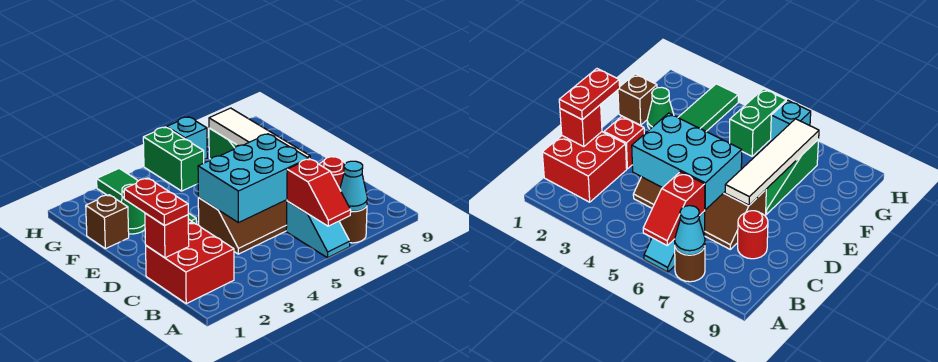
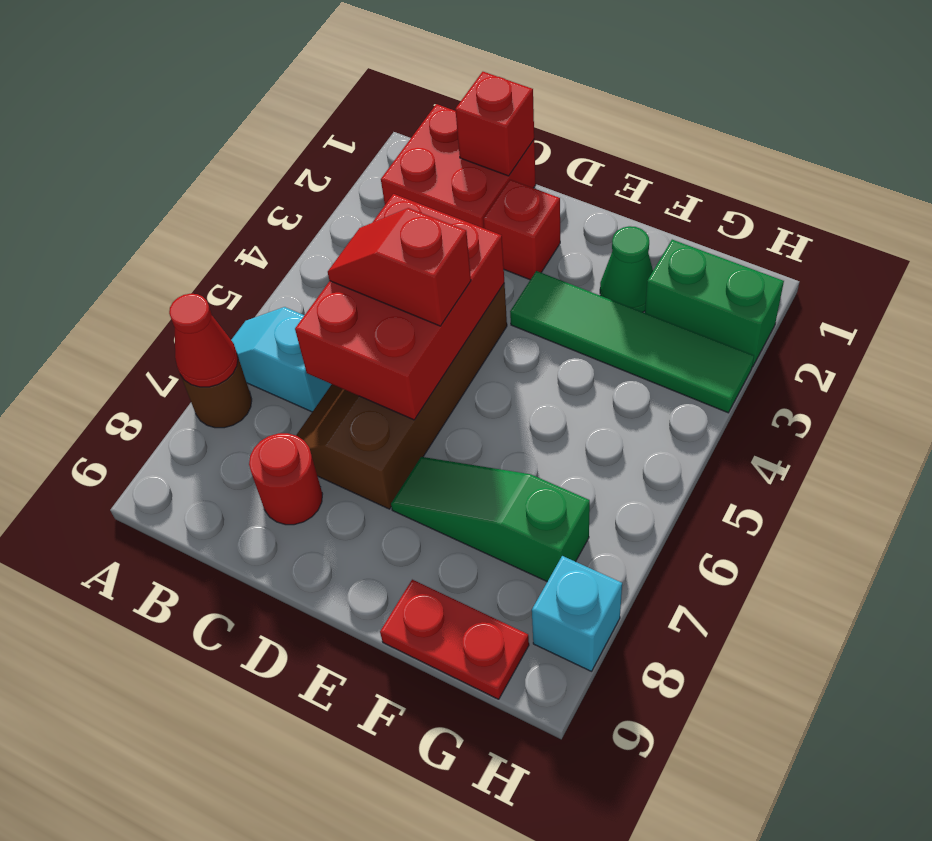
red slope A6:B6 level 2 top B -> red slope C5:D5 level 3 top D
cyan cone A7 level 2 -> red cone A7 level 2
red plate C1:D1 level 3 -> red plate F9:G9 level 1
cyan brick C4:D6 level 2 -> red brick C4:D6 level 2
white tile D7:G7 level 2 -> none
brown brick F1 level 1 -> none
green brick G5:H5 level 1 -> green brick G2:H2 level 1
cyan brick H6 level 1 -> cyan brick H8 level 1

